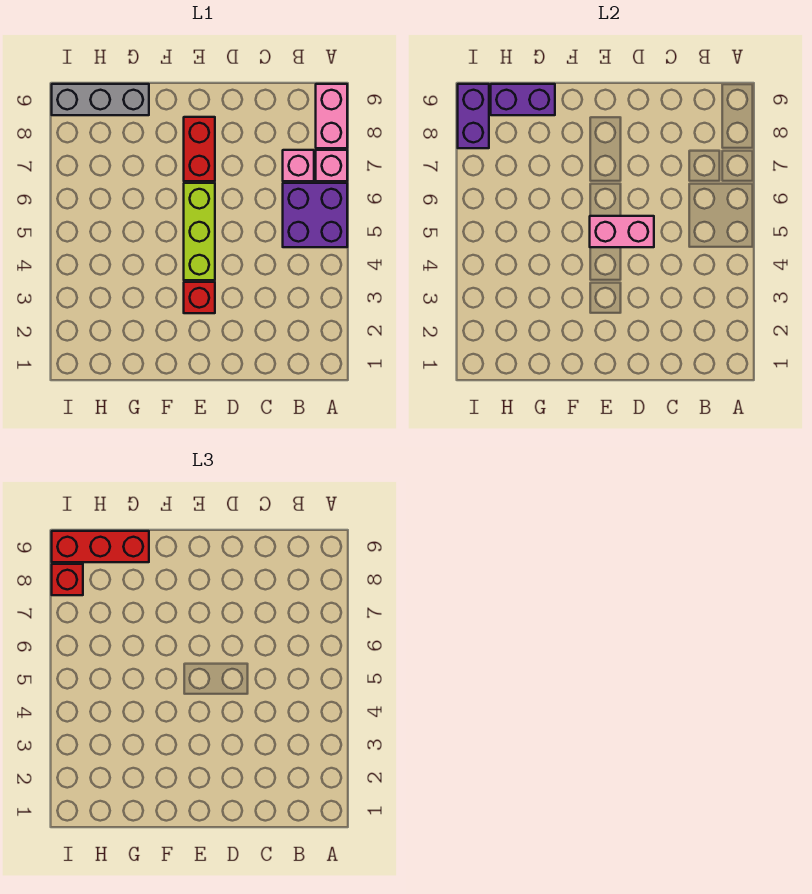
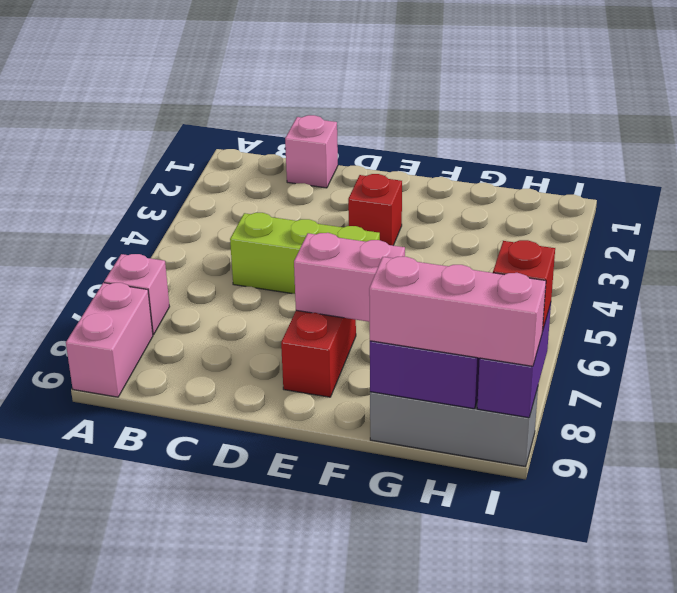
purple brick A5:B6 level 1 -> none
pink brick B7 level 1 -> pink brick C1 level 1
pink brick D5:E5 level 2 -> pink brick E7:F7 level 2
lime brick E4:E6 level 1 -> lime brick C5:E5 level 1
red brick G9:I9 level 3 -> pink brick G9:I9 level 3

